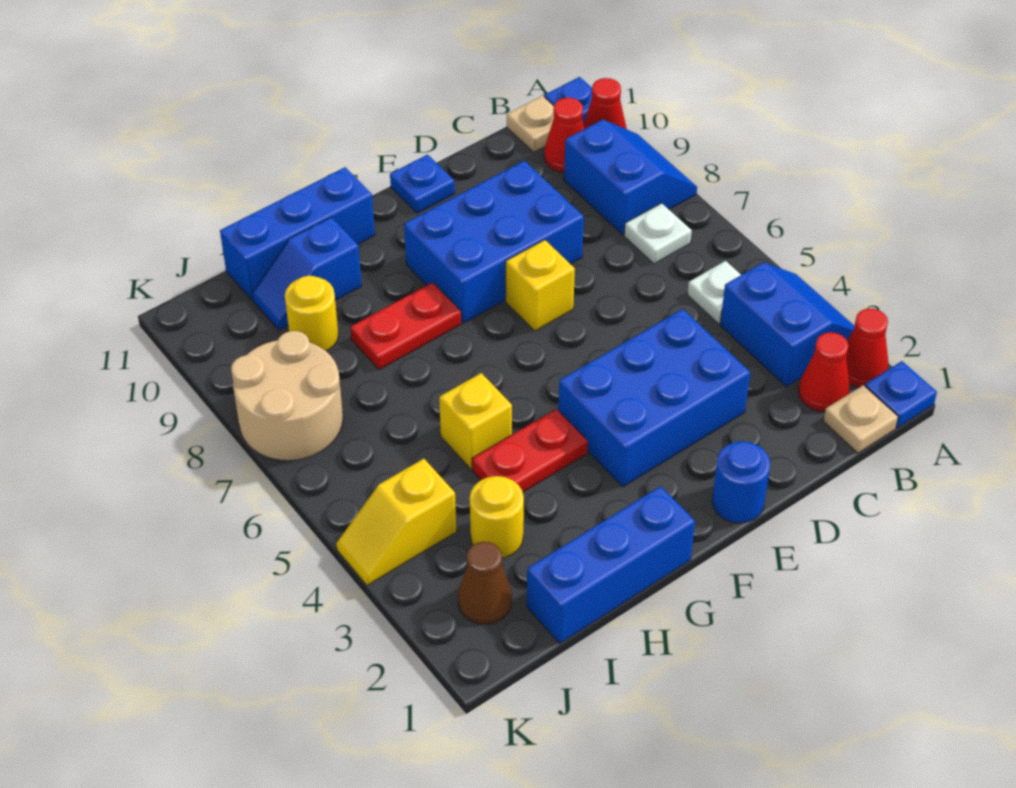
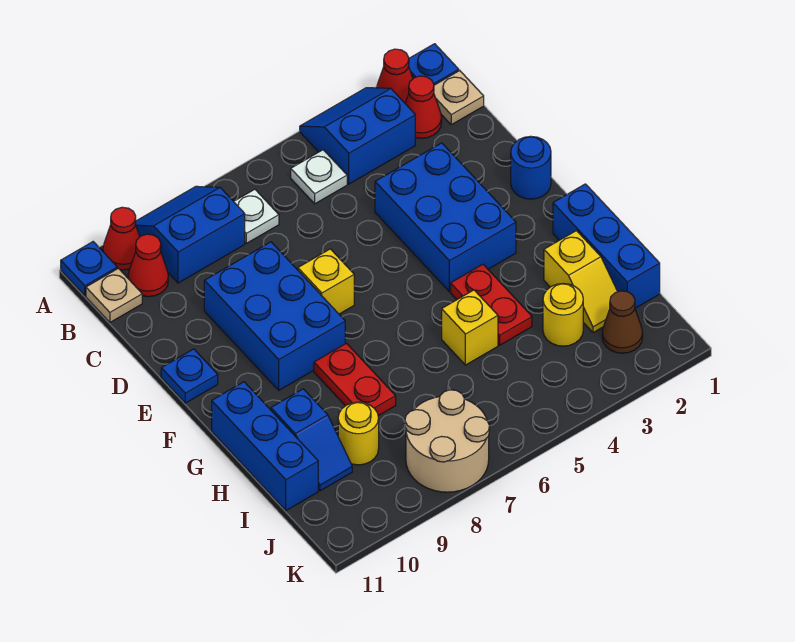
yellow slope J4:K4 level 1 top J -> yellow slope H2:I2 level 1 top H

